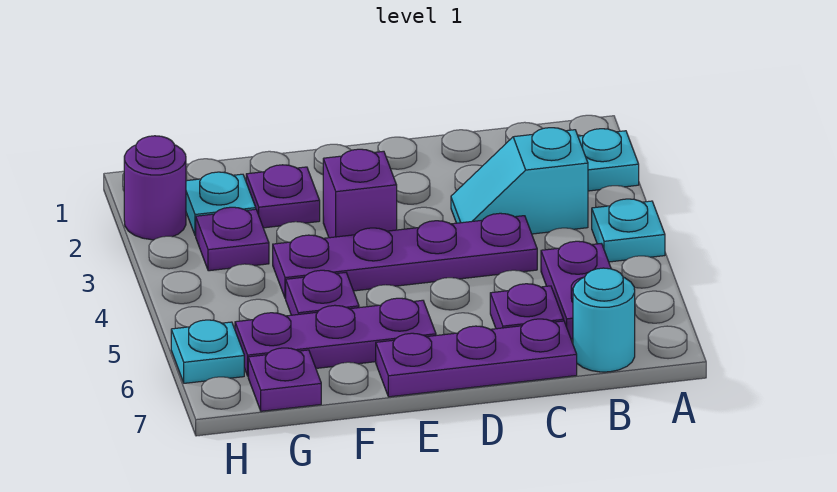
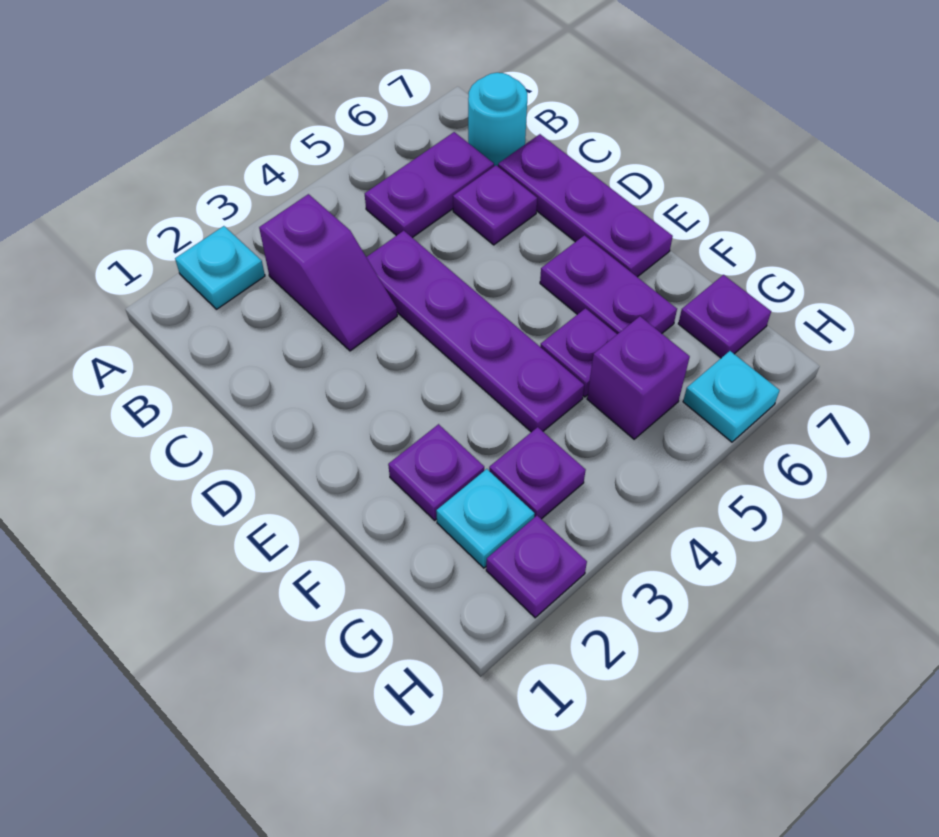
cyan plate A4 level 1 -> none
cyan slope B3:C3 level 1 top B -> purple slope B3:C3 level 1 top B
purple brick E3 level 1 -> purple brick G5 level 1
purple plate E6:G6 level 1 -> purple plate E6:F6 level 1
purple round brick H2 level 1 -> purple plate H2 level 1

